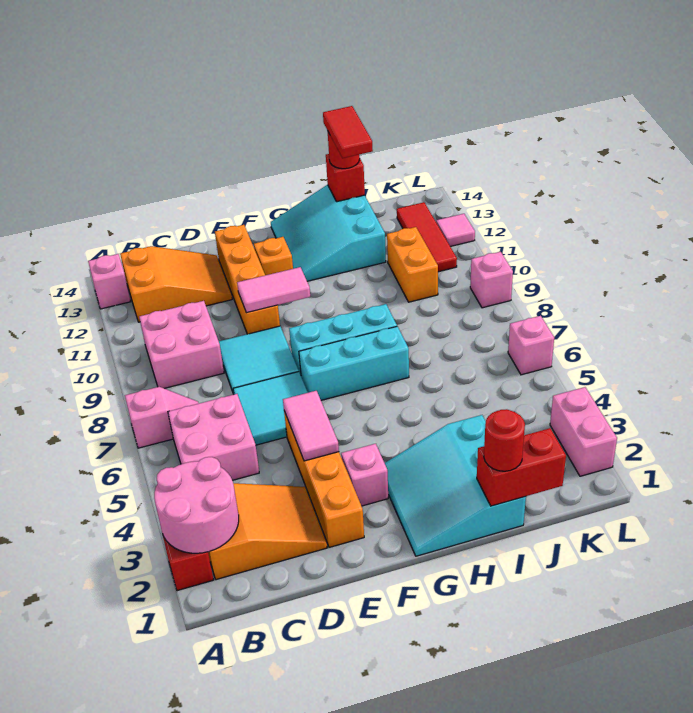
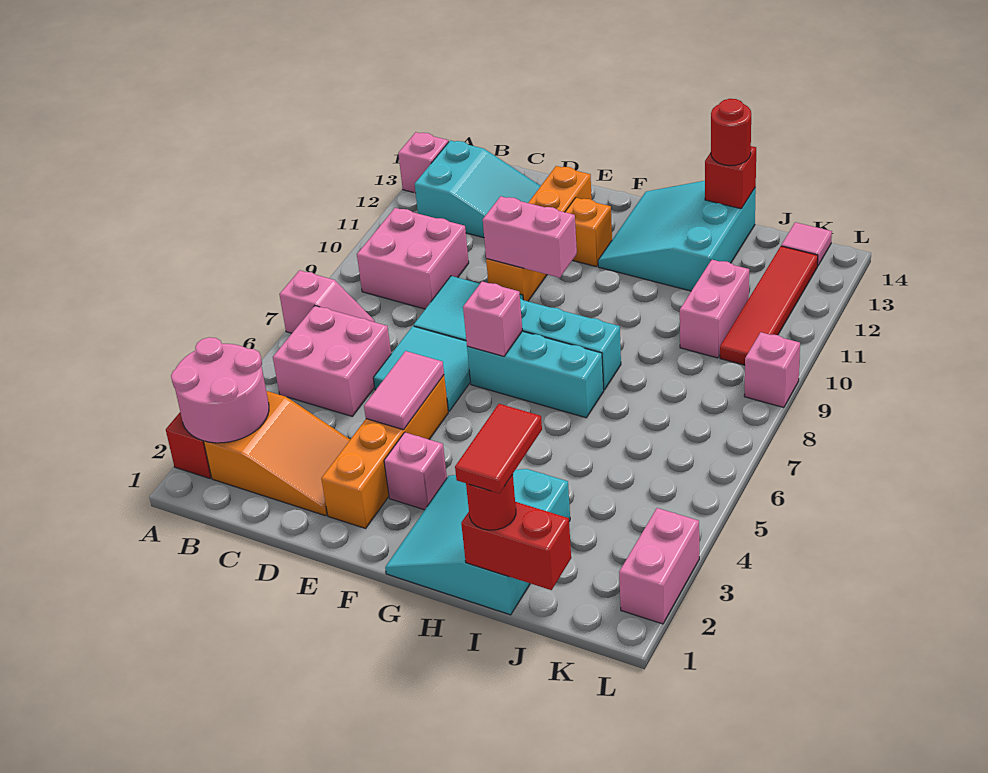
orange slope B12:D13 level 1 top B -> cyan slope B12:D13 level 1 top B
pink tile E10:F10 level 2 -> pink brick E10:F10 level 2
red tile I13:I14 level 4 -> red tile I1:I2 level 4
orange brick J10:J11 level 1 -> pink brick J10:J11 level 1
red tile K11:K13 level 1 -> red tile K10:K13 level 1
pink brick L6 level 1 -> pink brick F7 level 2
pink tile L12 level 1 -> pink tile K14 level 1

